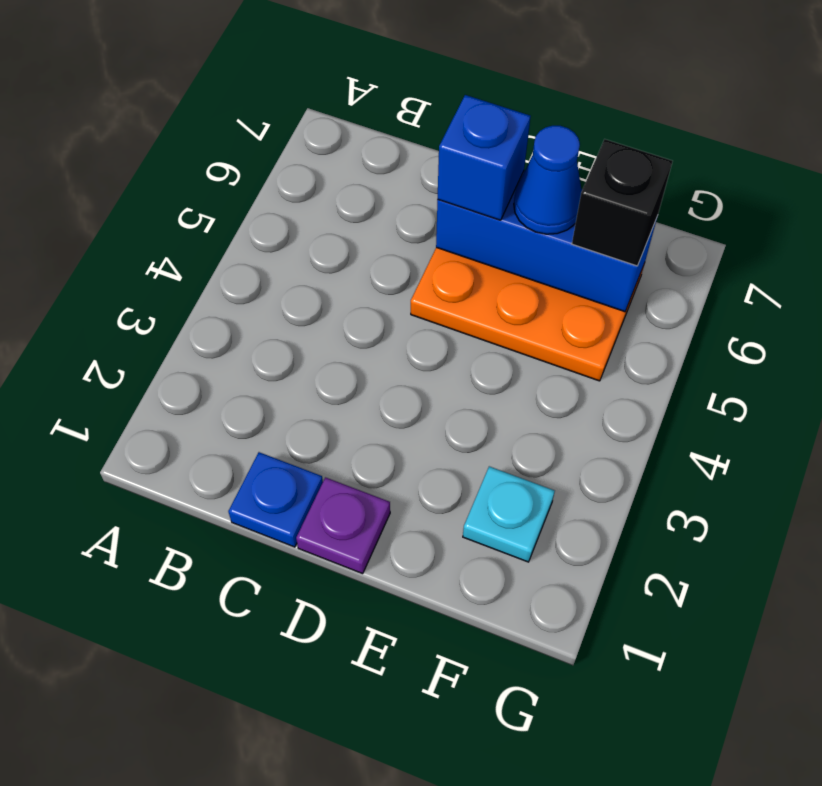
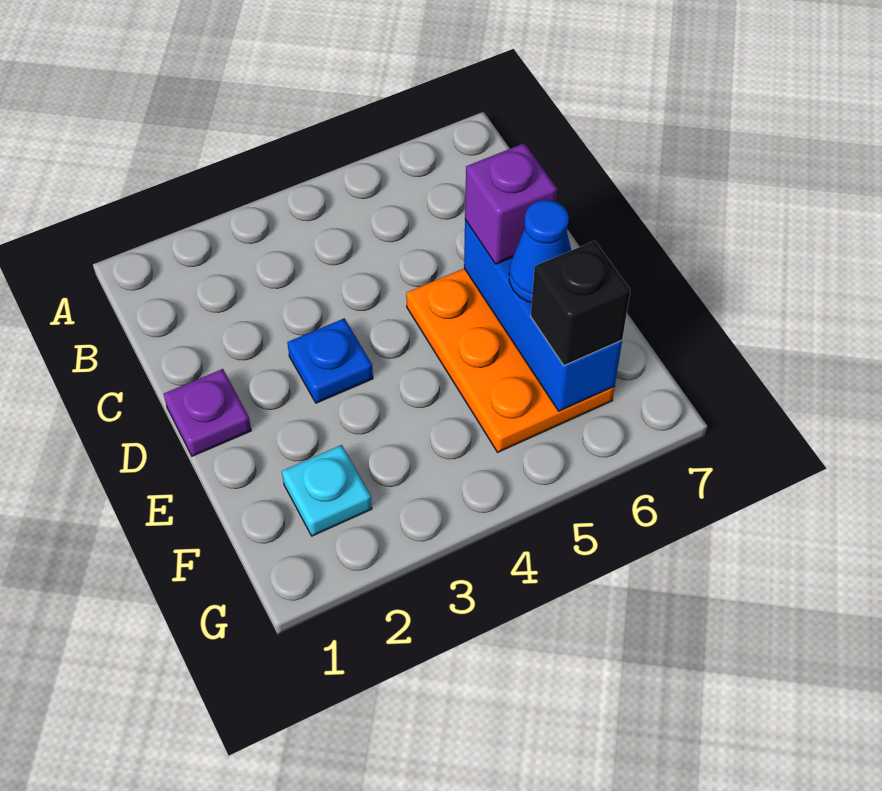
blue plate C1 level 1 -> blue plate D3 level 1
blue brick D6 level 3 -> purple brick D6 level 3

